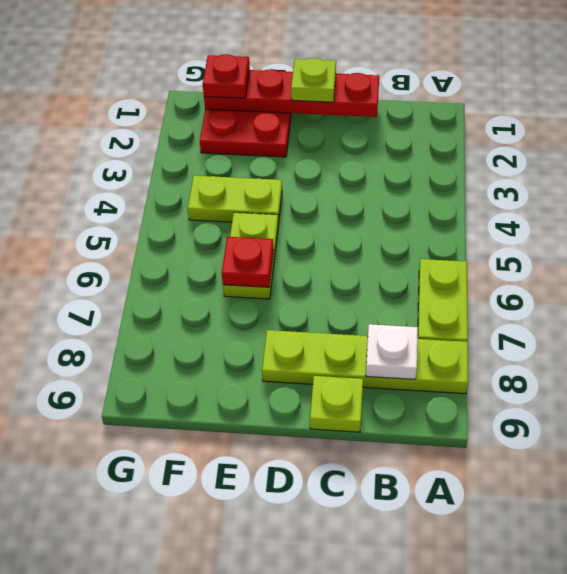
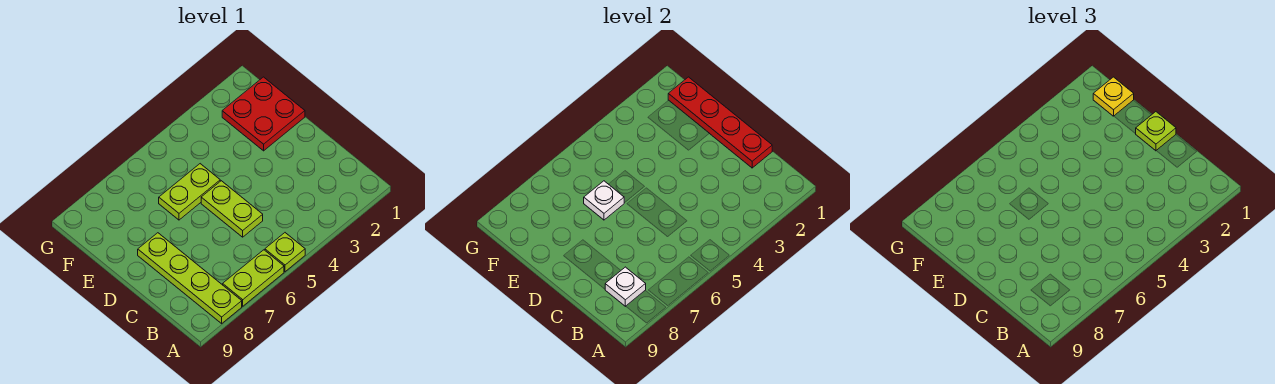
lime plate C9 level 1 -> lime plate A5 level 1
lime plate E4:F4 level 1 -> lime plate C5:D5 level 1
red plate E6 level 2 -> white plate E6 level 2
red plate F1 level 3 -> yellow plate F1 level 3

